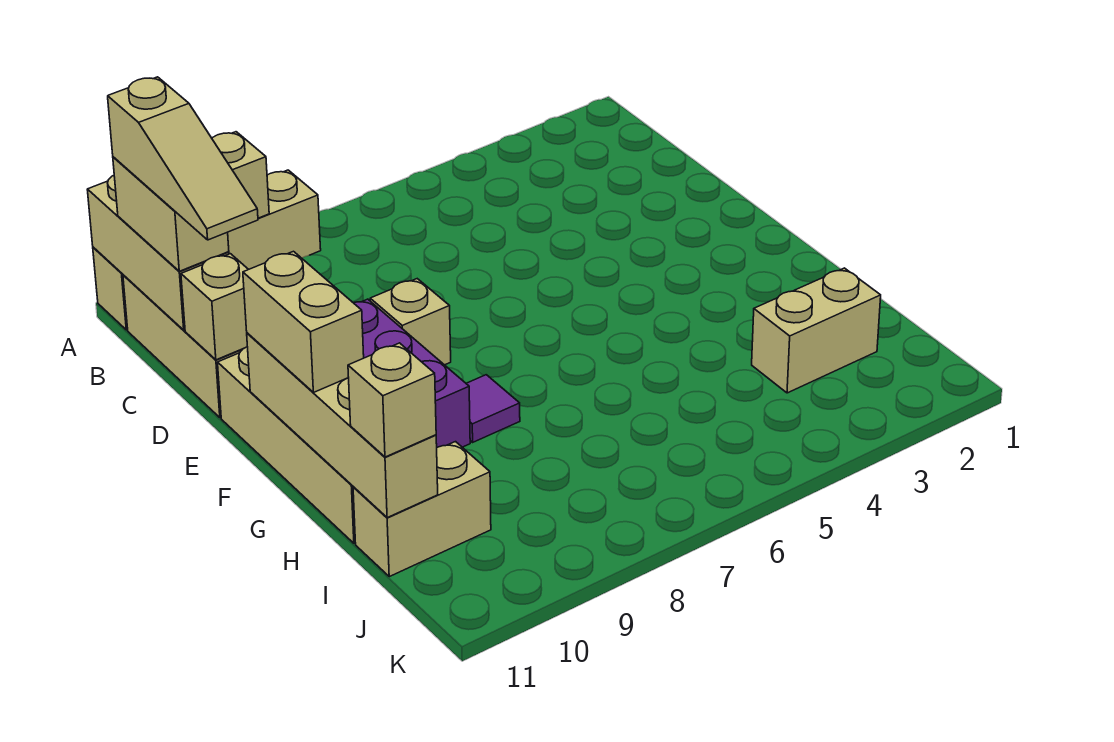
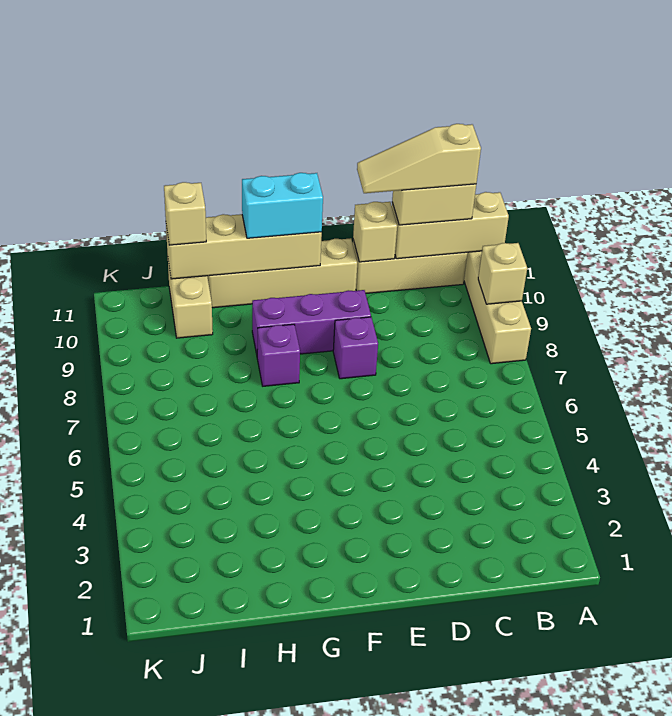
tan brick E8 level 1 -> purple brick E8 level 1
tan brick F11:G11 level 3 -> cyan brick F11:G11 level 3
purple tile G8 level 1 -> purple brick G8 level 1
tan brick I2:I3 level 1 -> none

